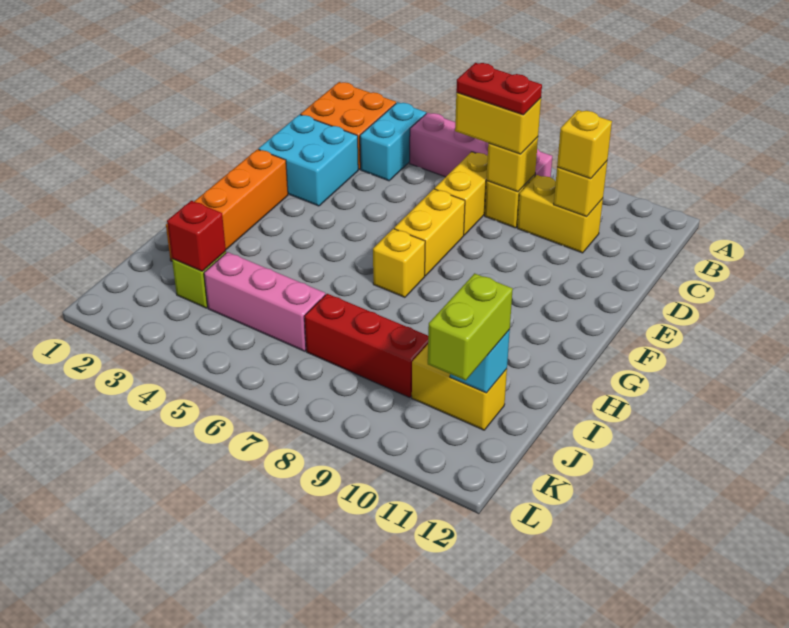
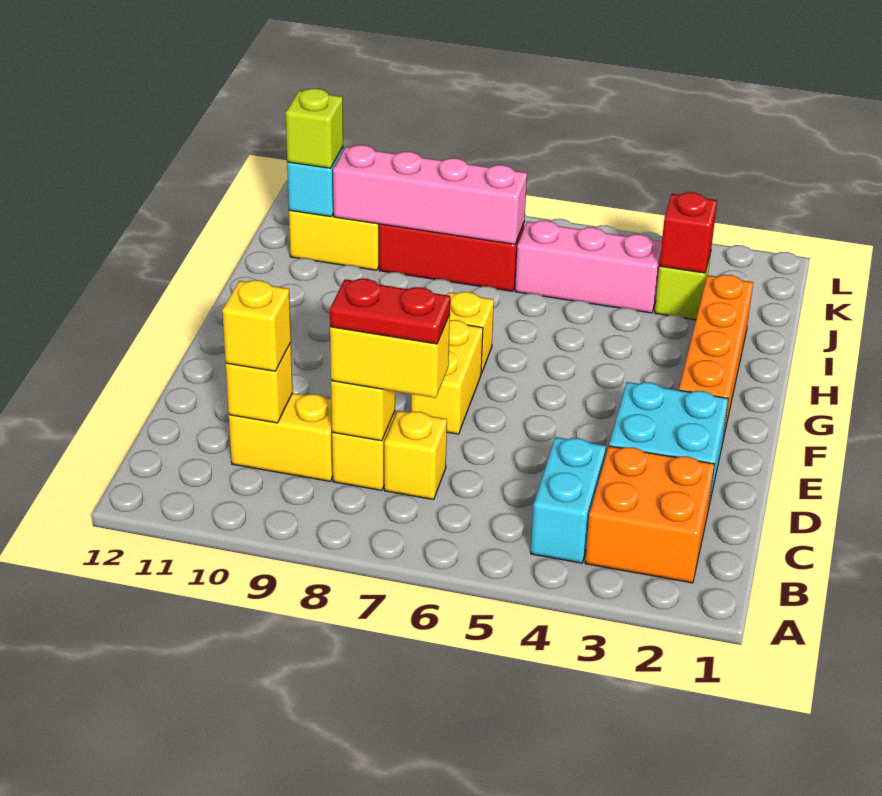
pink brick B5:B8 level 1 -> pink brick J7:J10 level 2
yellow brick C7:D7 level 1 -> yellow brick C7 level 1
lime brick J11:K11 level 3 -> lime brick J11 level 3

